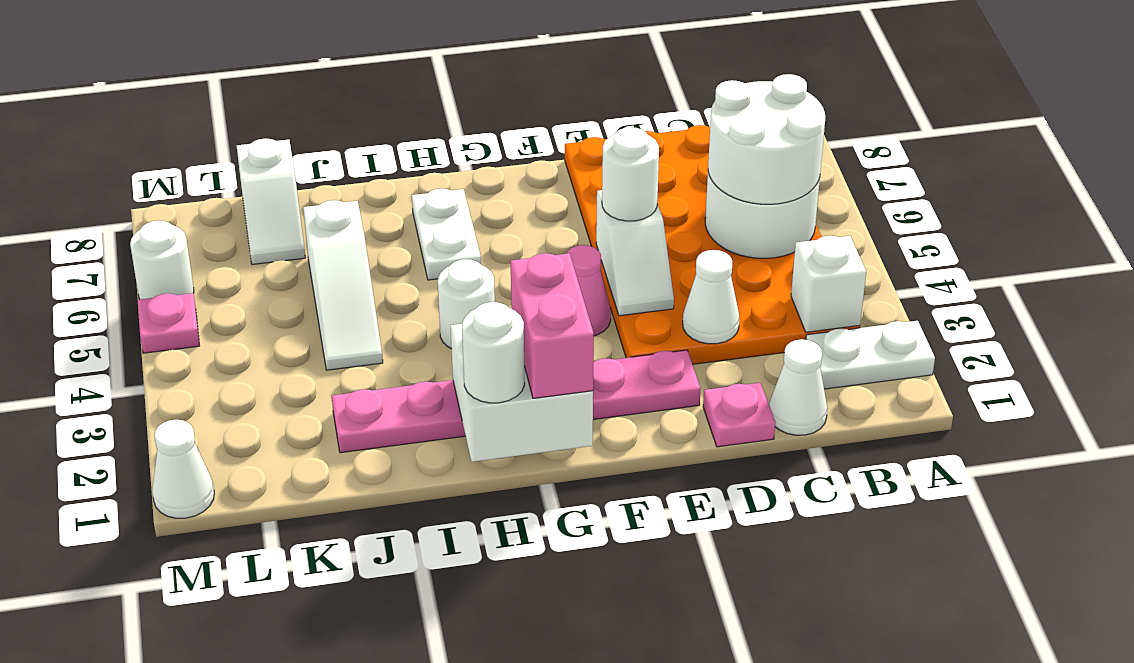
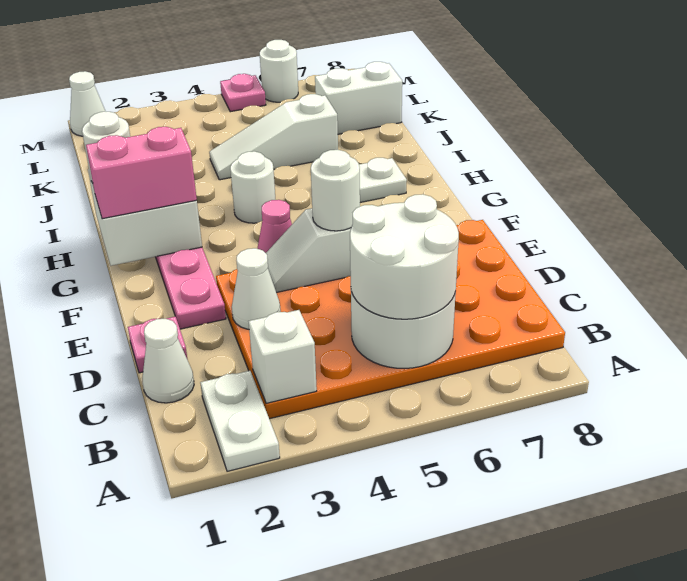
white slope K7:K8 level 1 top 8 -> white brick K7:K8 level 1

